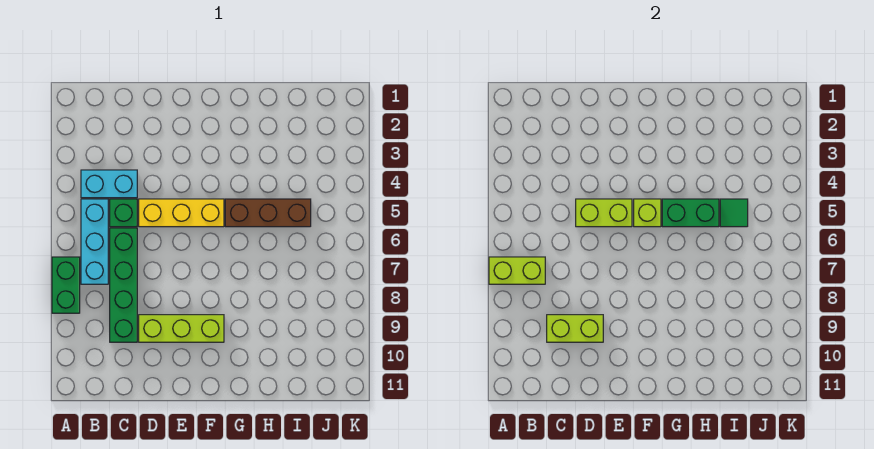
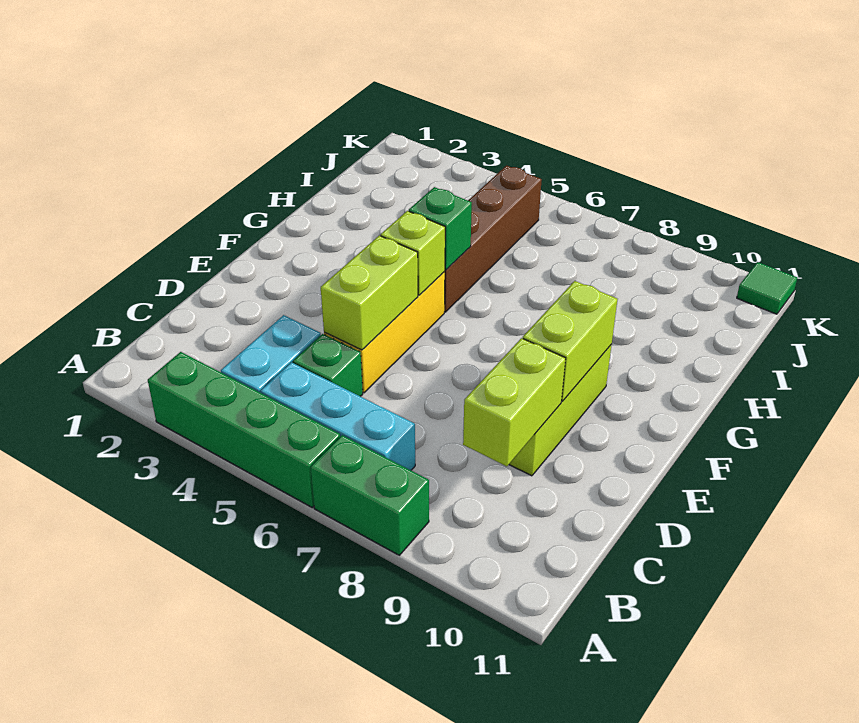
lime brick A7:B7 level 2 -> lime brick E9:F9 level 2
green brick C6:C9 level 1 -> green brick A3:A6 level 1
brown brick G5:I5 level 1 -> brown brick G5:J5 level 1
green brick G5:H5 level 2 -> green brick G5 level 2
green tile I5 level 2 -> green tile K11 level 1

